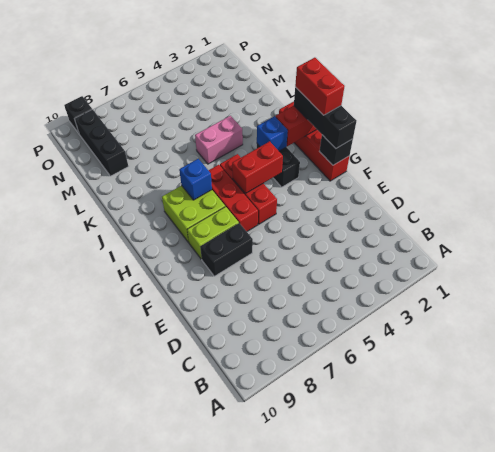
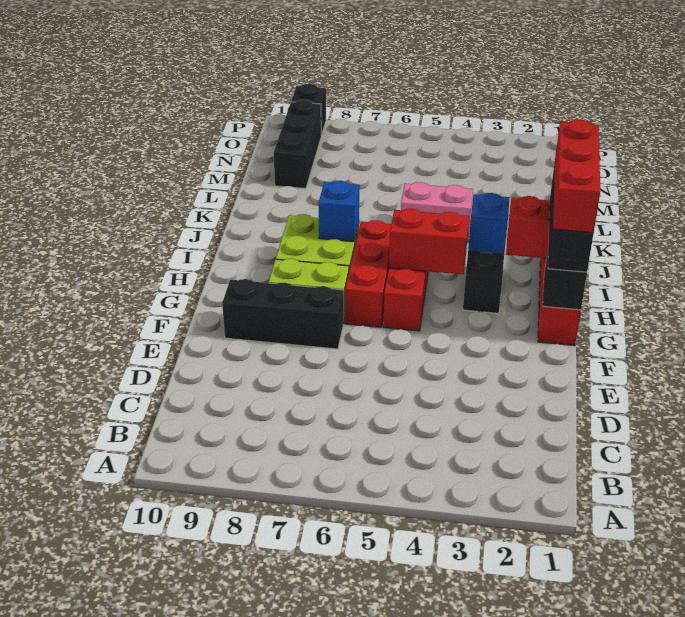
black brick F7:F8 level 1 -> black brick F7:F9 level 1
red brick H1:I1 level 4 -> red brick G1:I1 level 4

